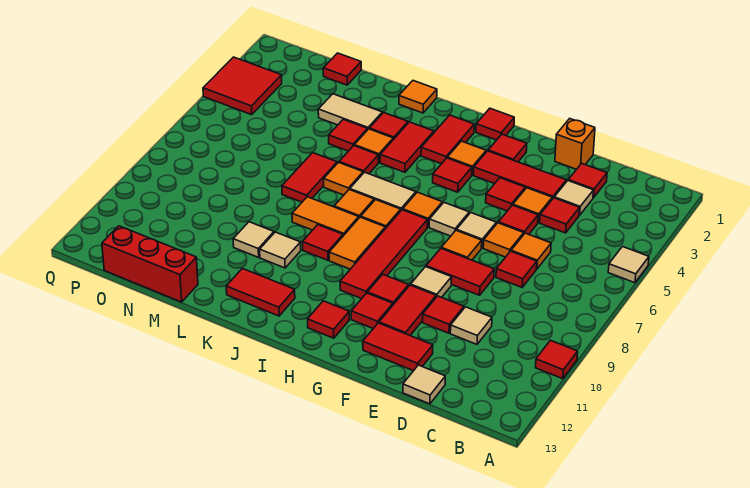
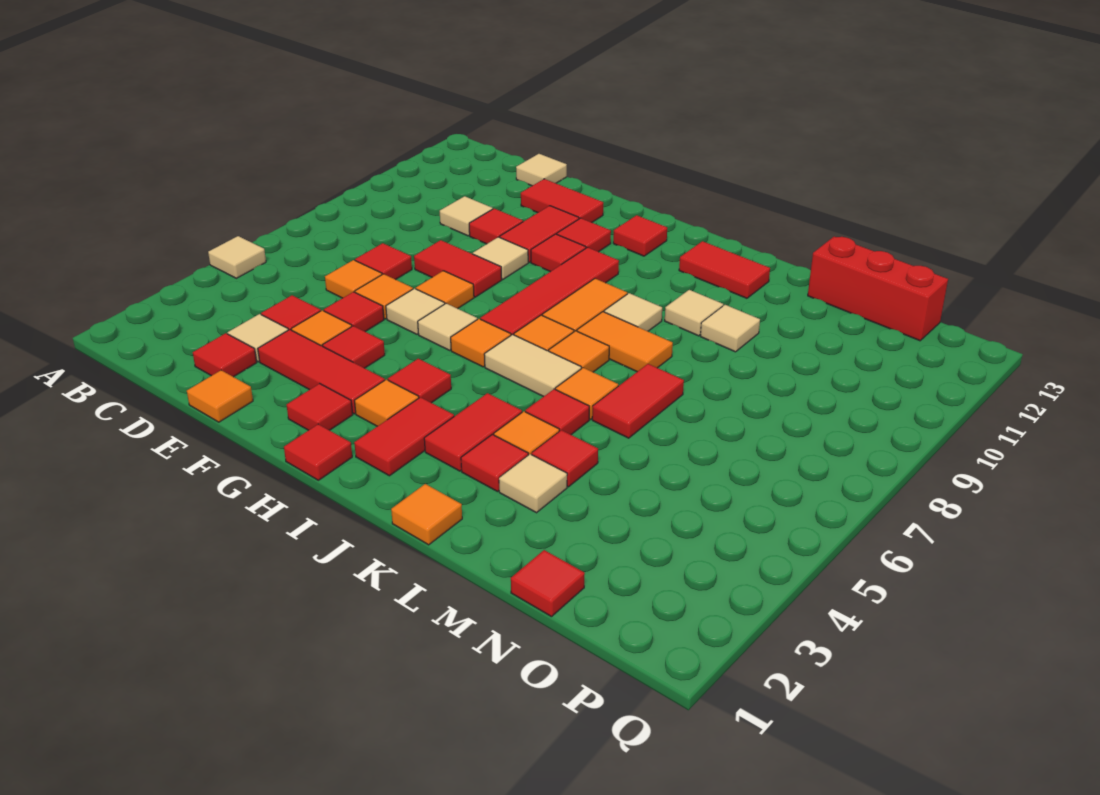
red tile A10 level 1 -> none
orange brick E1 level 1 -> orange tile E1 level 1
red tile J9 level 1 -> tan tile J9 level 1
tan tile L3:M3 level 1 -> tan tile L3 level 1
red tile P3:Q4 level 1 -> none

